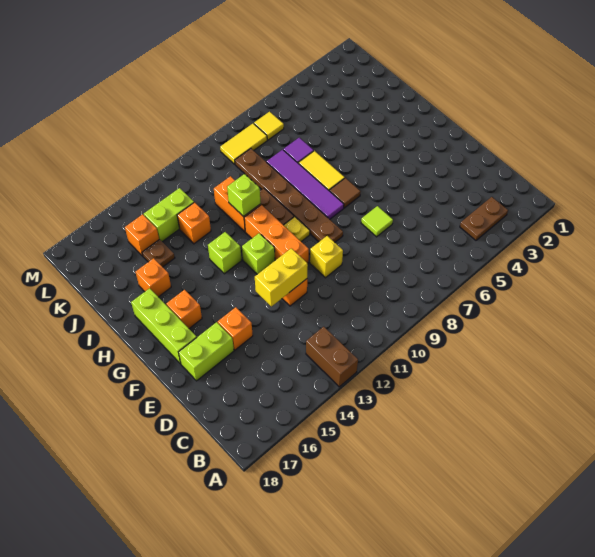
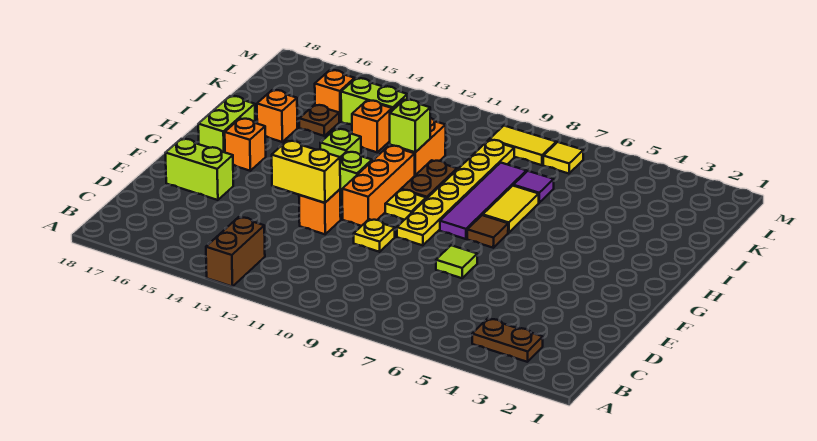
yellow brick E10 level 1 -> yellow plate E10 level 1
orange brick E15 level 1 -> none
brown plate F9:K9 level 1 -> yellow plate F9:K9 level 1
lime brick F17:H17 level 1 -> lime brick G17:H17 level 1

